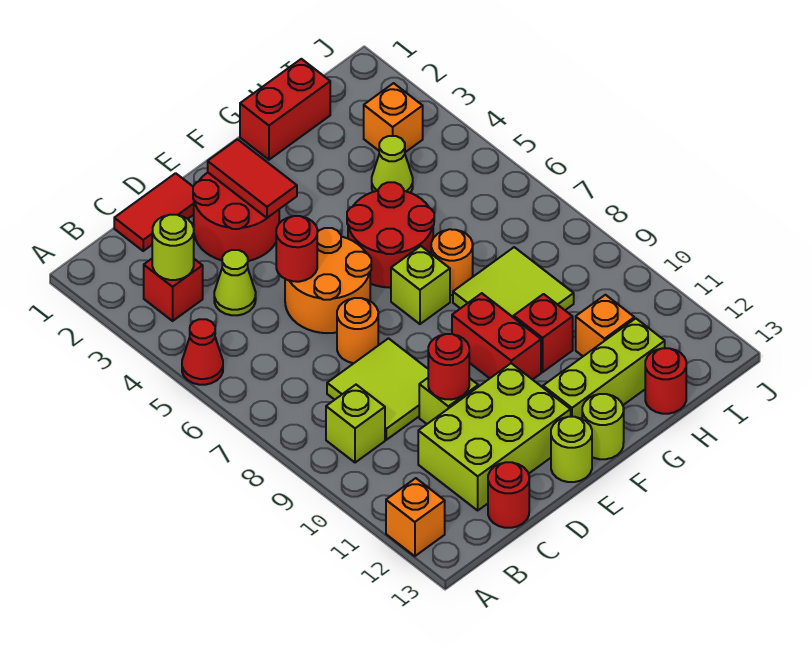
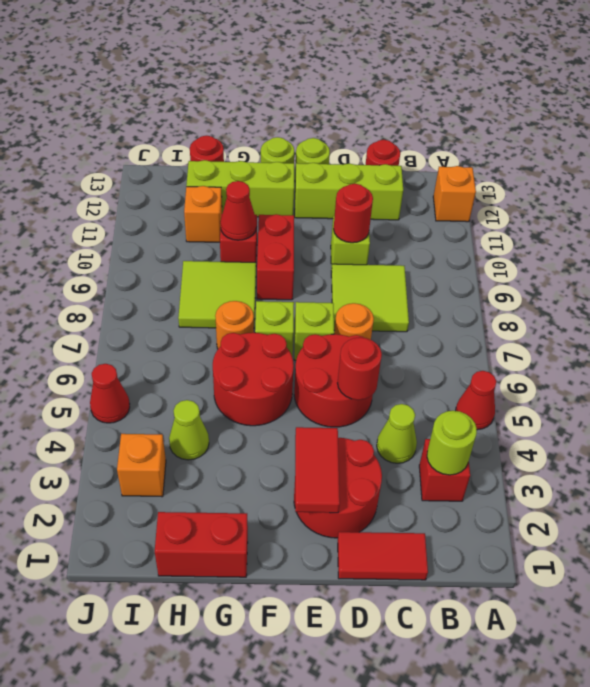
lime brick B9 level 1 -> lime brick E7 level 1
lime brick C11:E12 level 1 -> lime brick C12:E12 level 1
orange round brick D5:E6 level 1 -> red round brick D5:E6 level 1
none -> red cone G10 level 2
none -> red cone J5 level 1

